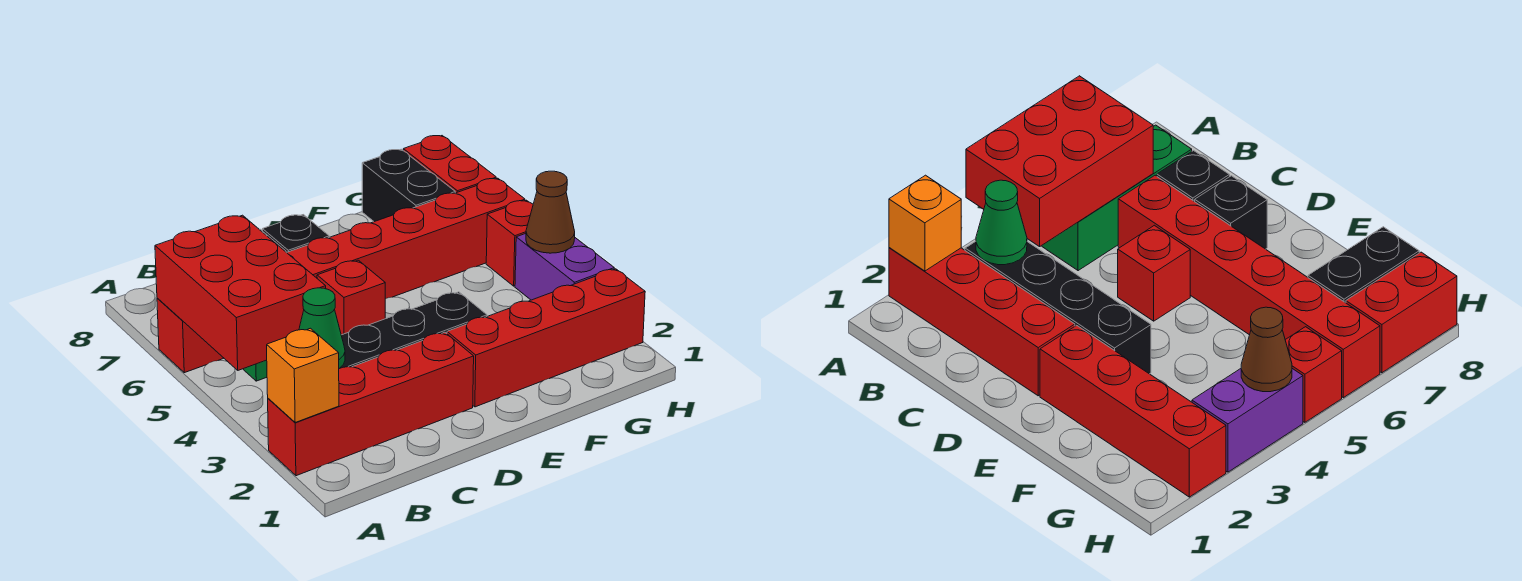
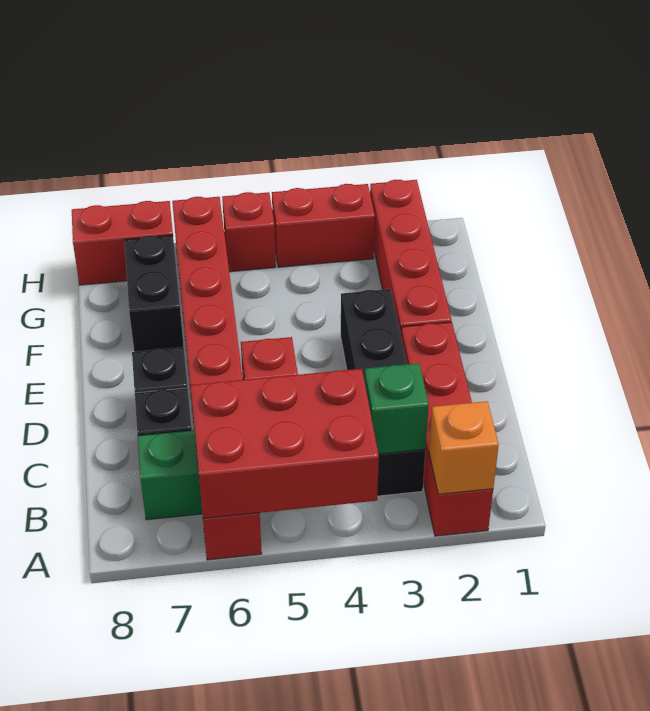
green cone B3 level 2 -> green brick B3 level 2
black brick G7:G8 level 1 -> black brick F7:G7 level 1
purple brick H3:H4 level 1 -> red brick H3:H4 level 1
brown cone H4 level 2 -> none

